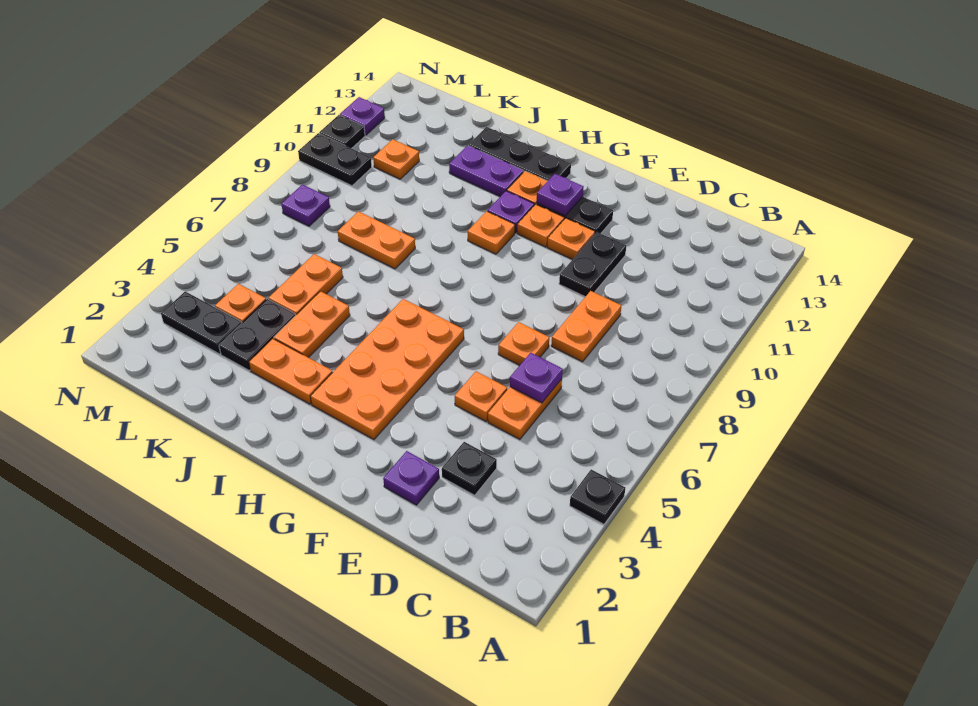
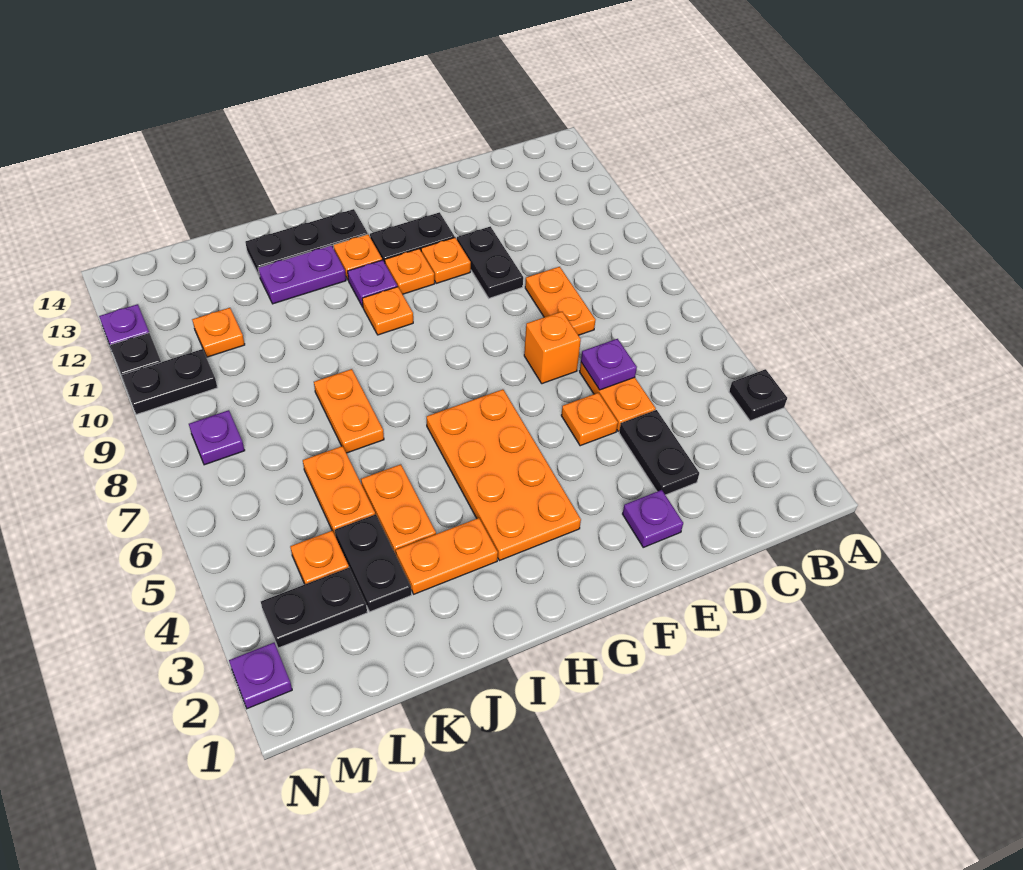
black plate D3 level 1 -> black plate D3:D4 level 1
orange plate E7 level 1 -> orange brick E7 level 1
purple plate G12 level 2 -> purple plate N2 level 1
orange plate J8:K8 level 1 -> orange plate J7:J8 level 1

